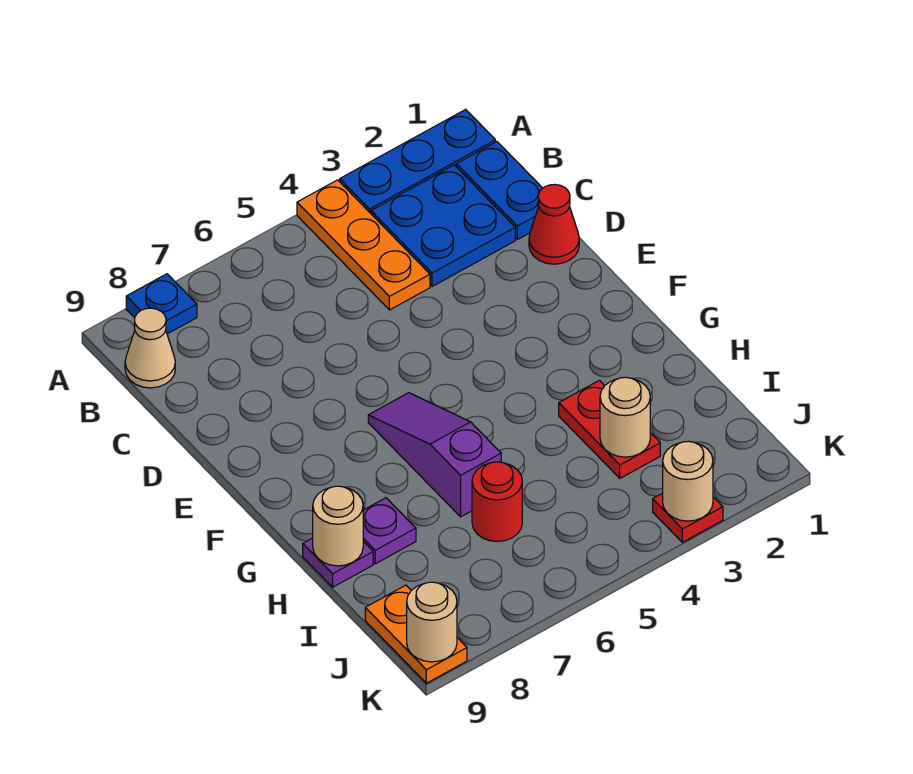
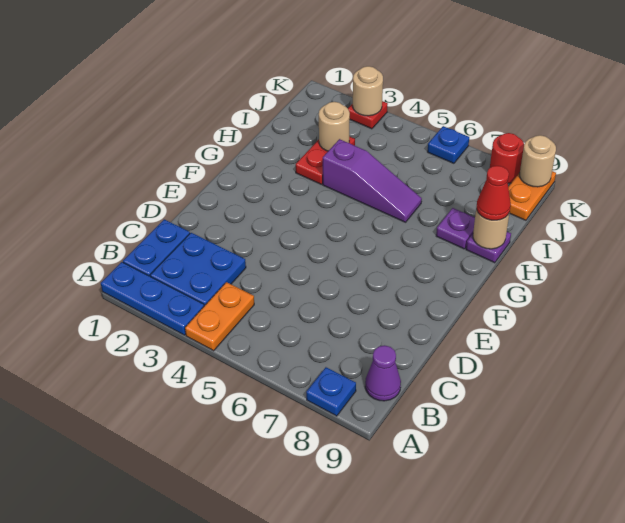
orange plate A4:C4 level 1 -> orange plate A4:B4 level 1
tan cone B9 level 1 -> purple cone B9 level 1
red cone D1 level 1 -> red cone H9 level 3
purple slope F6:H6 level 1 top H -> purple slope H4:H6 level 1 top 4
red round brick I6 level 1 -> red round brick K8 level 1
none -> blue plate K6 level 1

